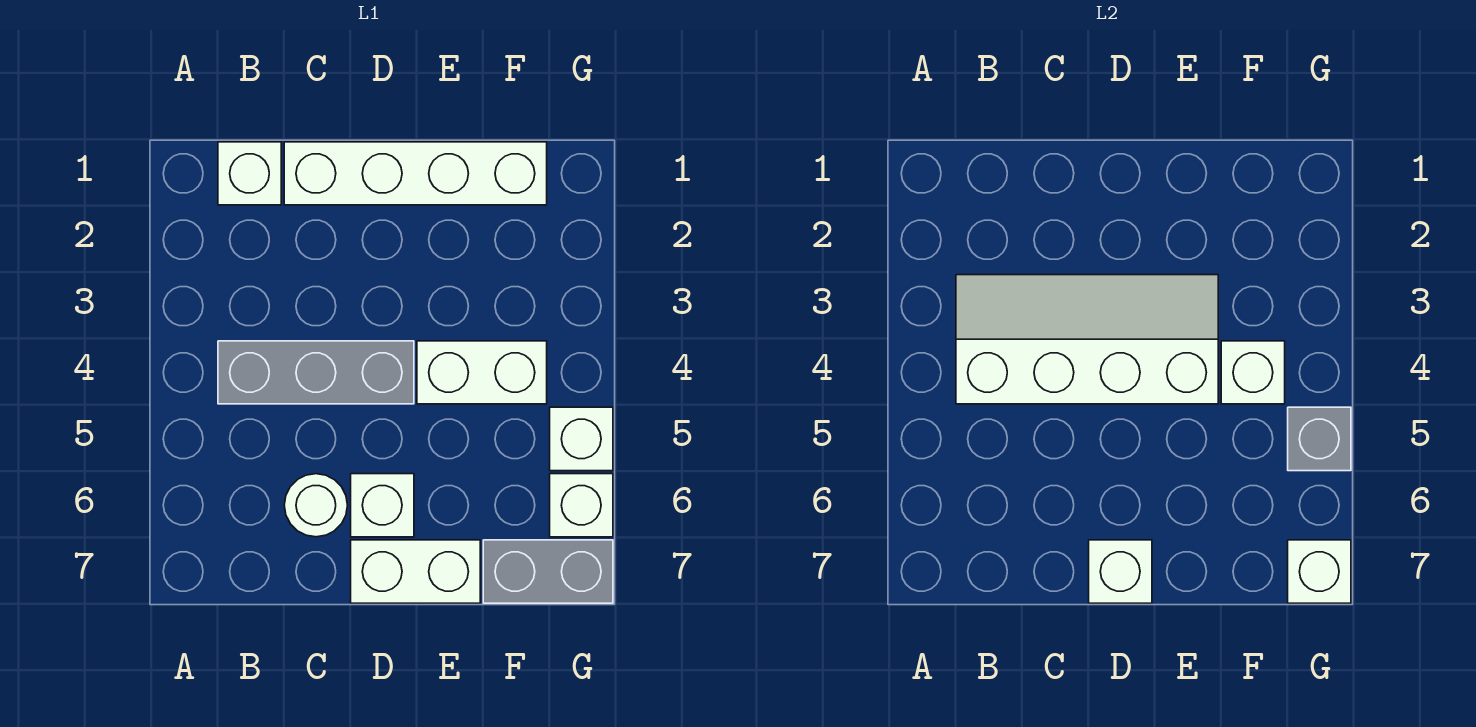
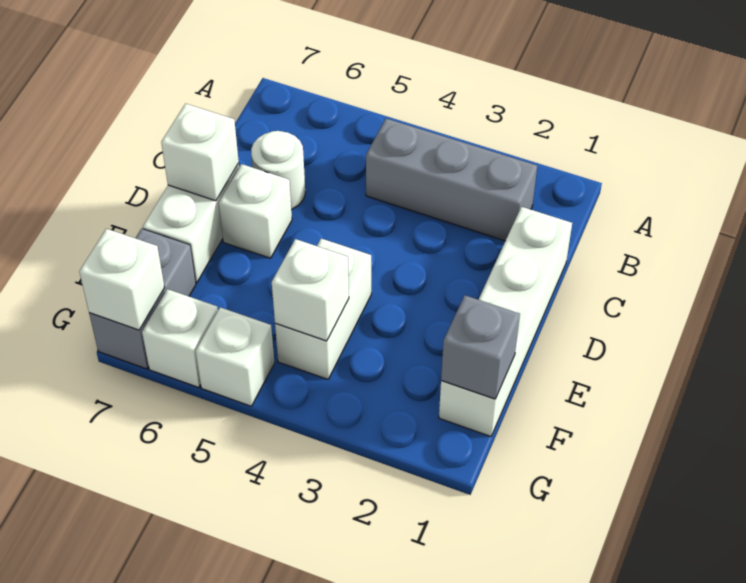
white brick B1 level 1 -> none
white slope B3:E4 level 2 top 4 -> none
grey brick B4:D4 level 1 -> grey brick B2:B4 level 1
grey brick G5 level 2 -> grey brick F1 level 2

